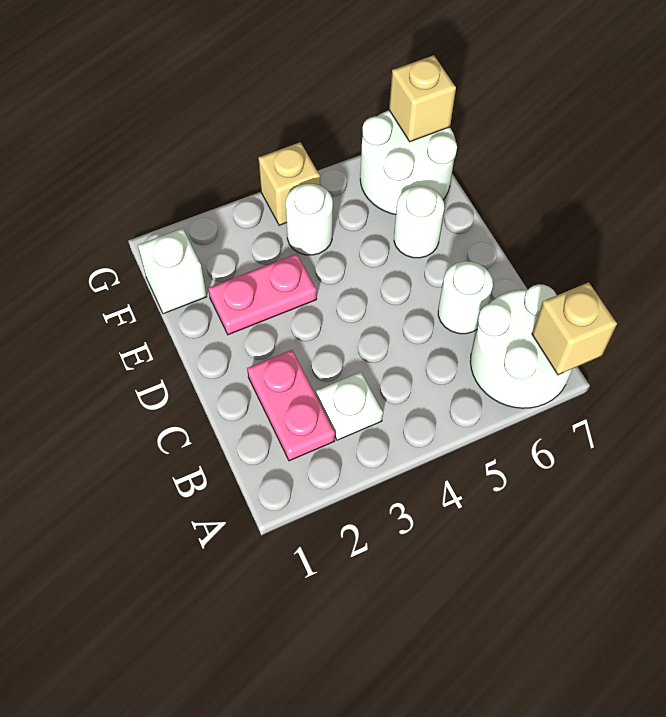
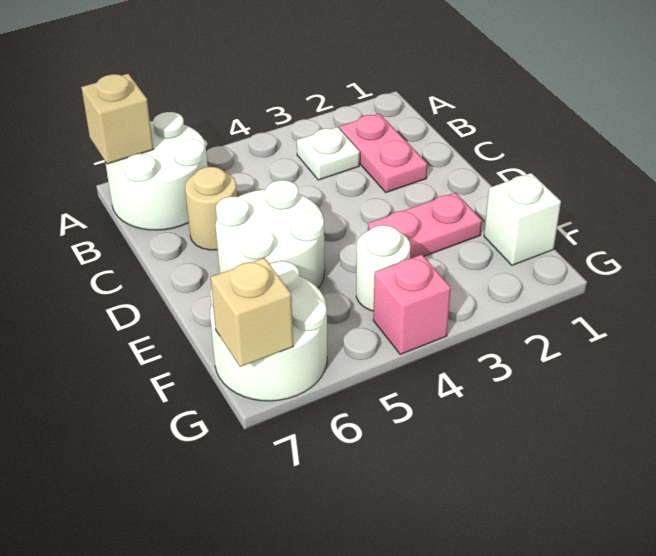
white round brick C6 level 1 -> tan round brick C6 level 1
white round brick E6 level 1 -> white round brick D5:E6 level 1
tan brick G4 level 1 -> pink brick G4 level 1

